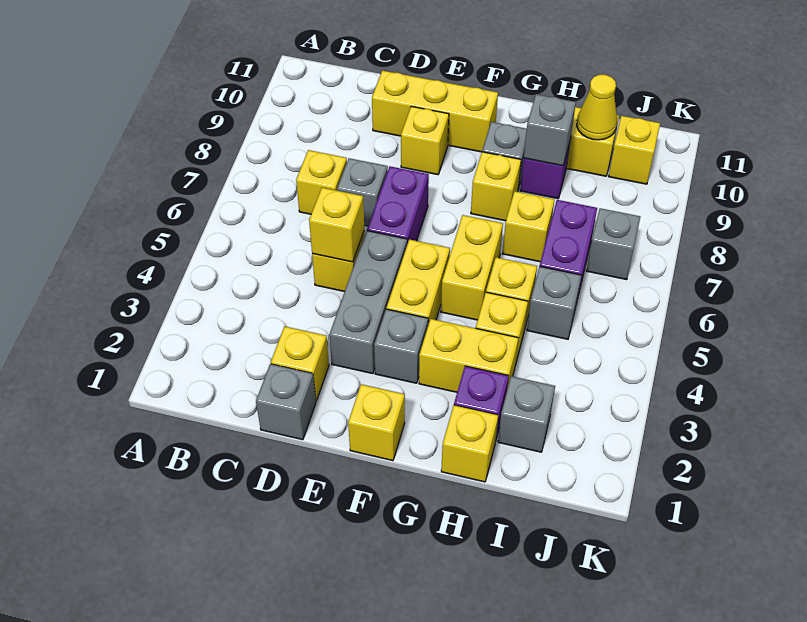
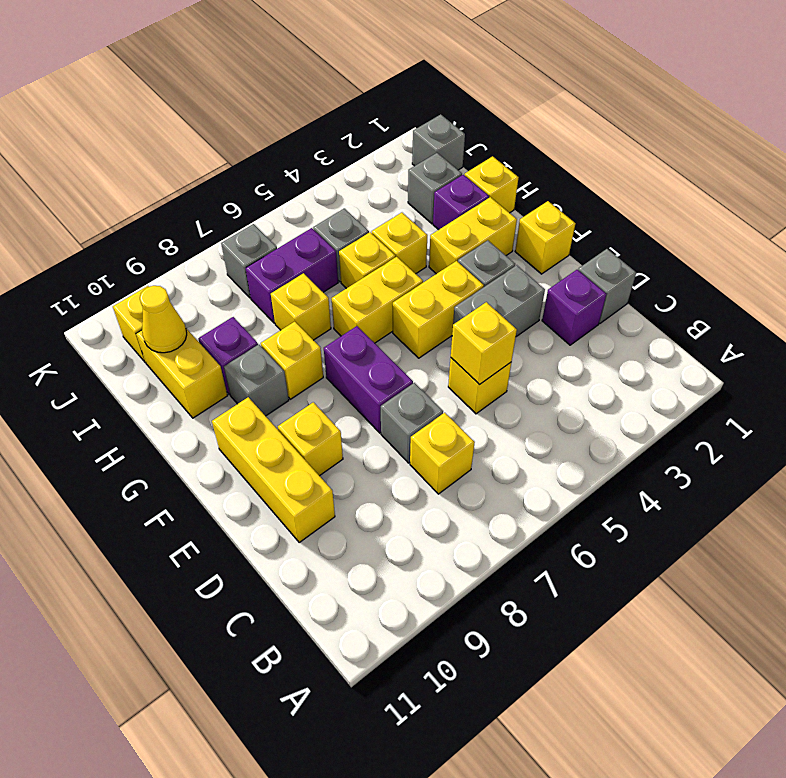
yellow brick D2 level 1 -> purple brick D2 level 1
grey brick E3:E5 level 1 -> grey brick E3:E4 level 1
purple brick E6:E7 level 1 -> purple brick E7:F7 level 1
yellow brick G3:H3 level 1 -> yellow brick G2:G3 level 1
grey brick H9 level 2 -> grey brick J1 level 1

